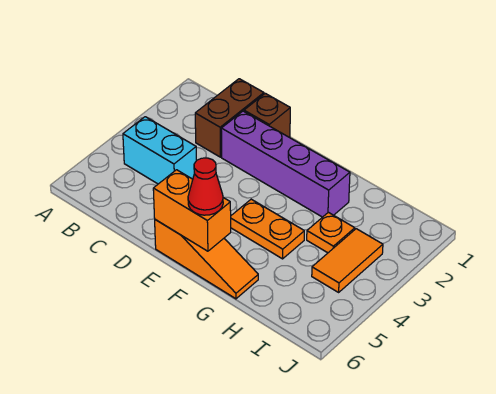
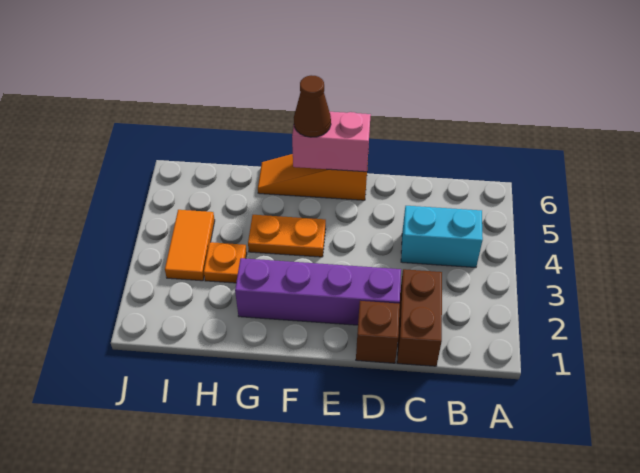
orange brick E6:F6 level 2 -> pink brick E6:F6 level 2
red cone F6 level 3 -> brown cone F6 level 3

